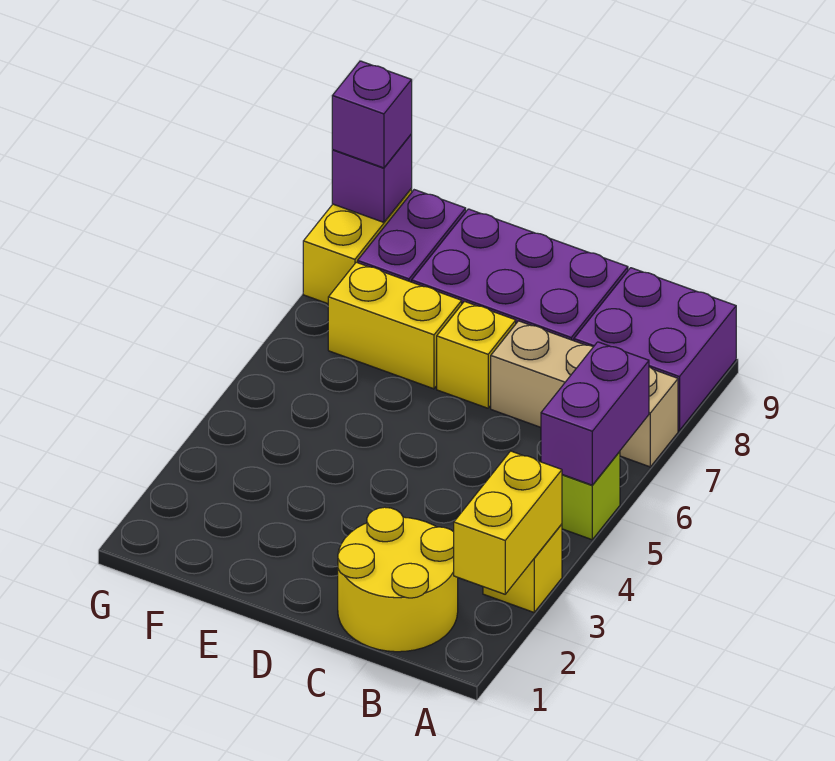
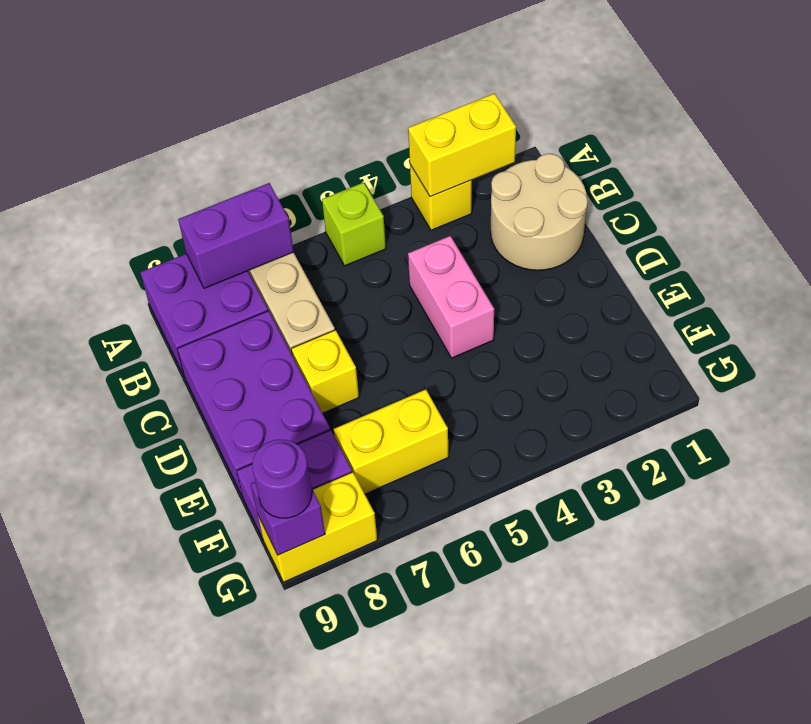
purple brick A5:A6 level 2 -> purple brick A7:A8 level 2
yellow round brick B1:C2 level 1 -> tan round brick B1:C2 level 1
none -> pink brick C4:D4 level 1
yellow brick E7:F7 level 1 -> yellow brick F6:F7 level 1
purple brick G9 level 3 -> purple round brick G9 level 3

